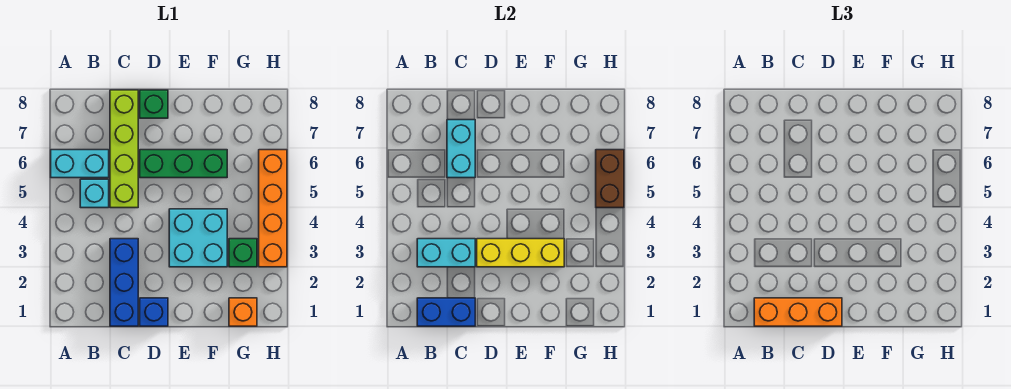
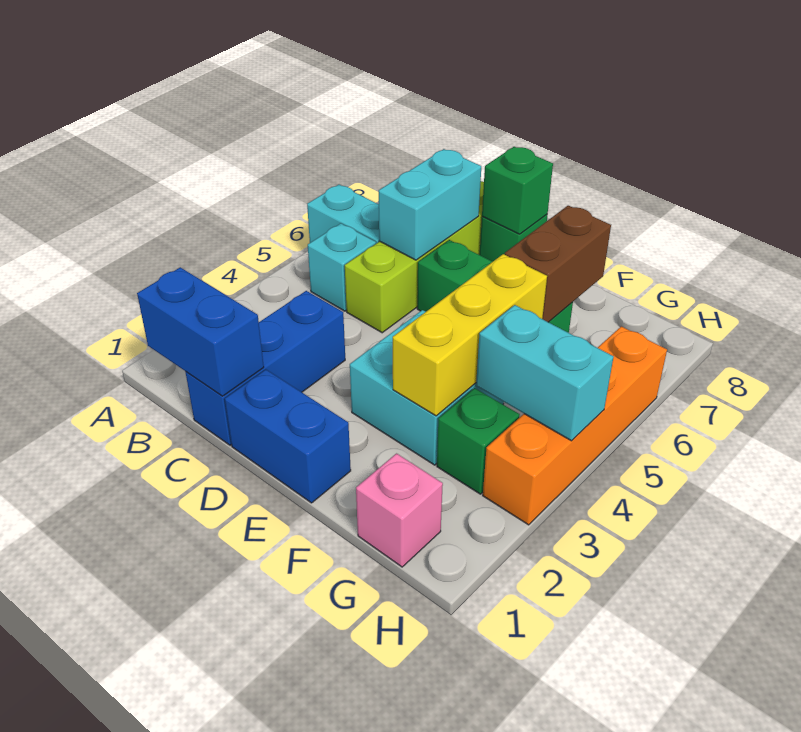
orange brick B1:D1 level 3 -> none
cyan brick B3:C3 level 2 -> cyan brick G4:H4 level 2
blue brick D1 level 1 -> blue brick D1:E1 level 1
yellow brick D3:F3 level 2 -> yellow brick F3:F5 level 2
none -> green brick D8 level 2
orange brick G1 level 1 -> pink brick G1 level 1
brown brick H5:H6 level 2 -> brown brick F6:F7 level 2

